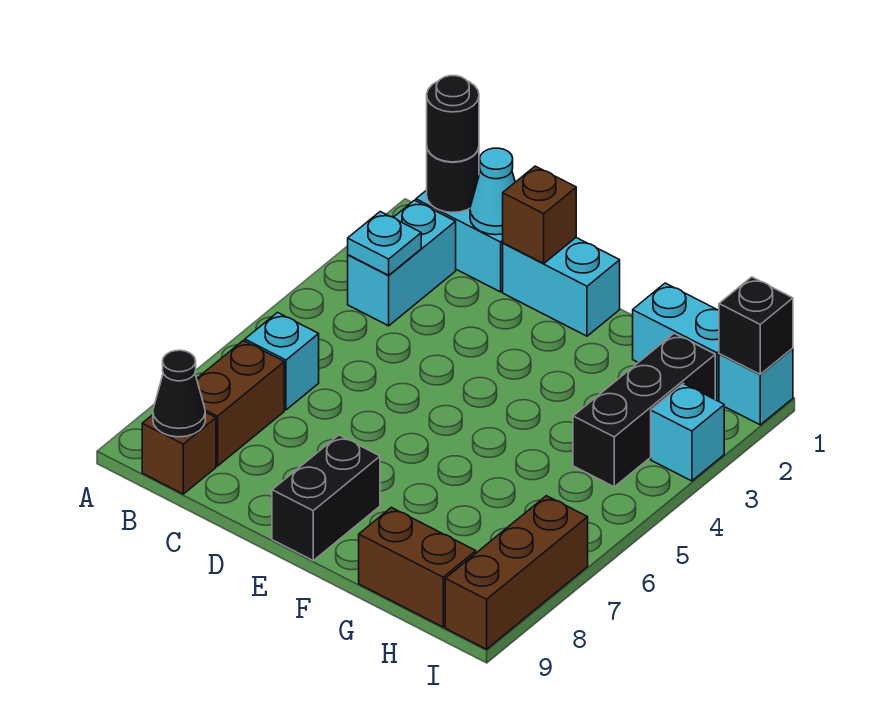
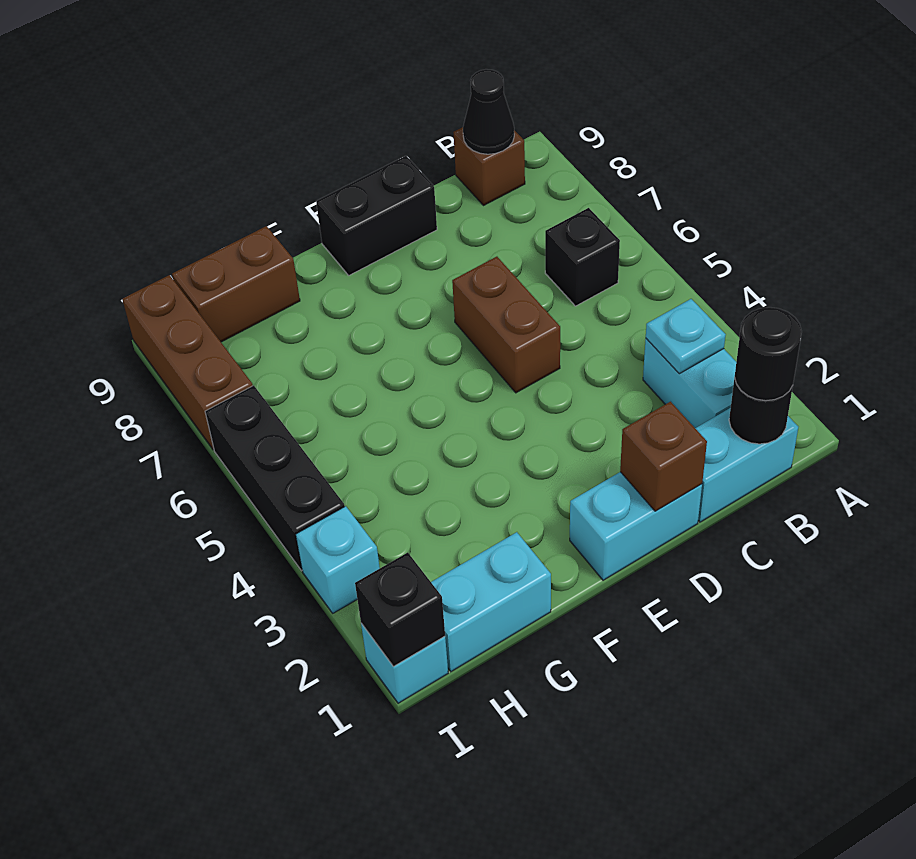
cyan brick B6 level 1 -> black brick B6 level 1
brown brick B7:B8 level 1 -> brown brick D5:D6 level 1
cyan cone C1 level 2 -> none
black brick E8:E9 level 1 -> black brick D9:E9 level 1
black brick H2:H4 level 1 -> black brick I4:I6 level 1

